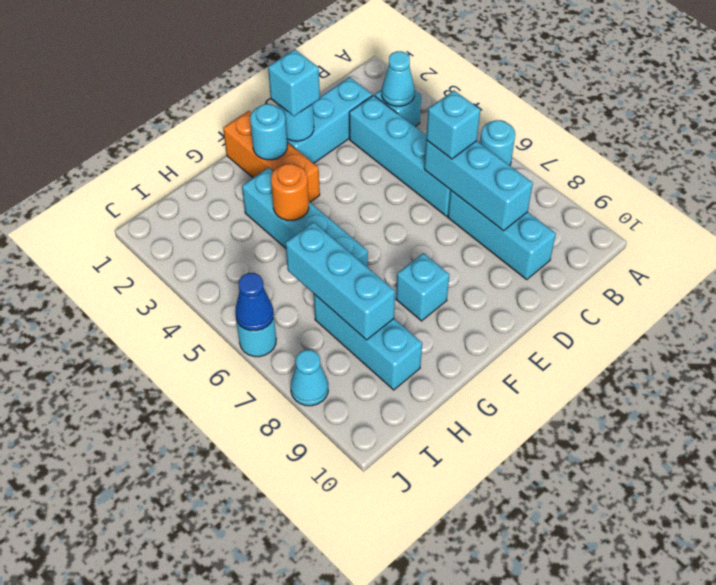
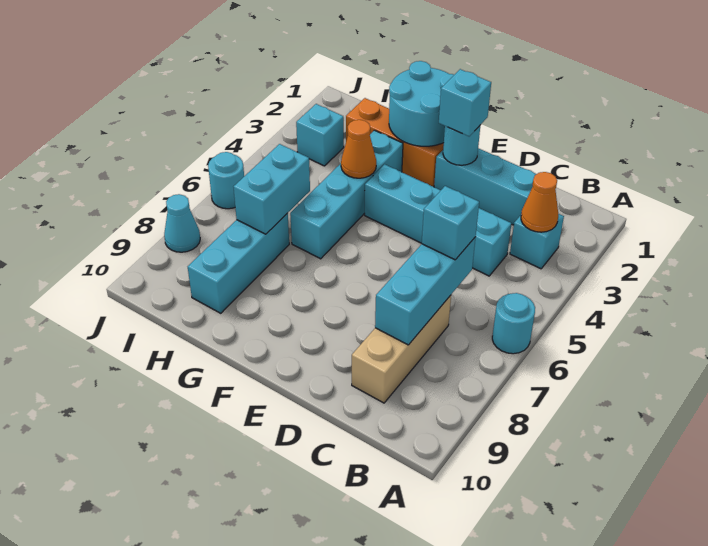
cyan cone B3 level 2 -> orange cone B3 level 2
cyan brick C3:C6 level 1 -> cyan brick C4:F4 level 1
cyan brick C7:C9 level 1 -> tan brick C7:C9 level 1
orange brick F1:F3 level 1 -> orange brick F2:H2 level 1
cyan round brick F2 level 2 -> cyan round brick F1:G2 level 2
cyan brick F8 level 1 -> cyan brick I3 level 1
orange round brick G4 level 2 -> orange cone G4 level 2
cyan brick H6:H8 level 2 -> cyan brick H6:H7 level 2
blue cone J6 level 2 -> none

